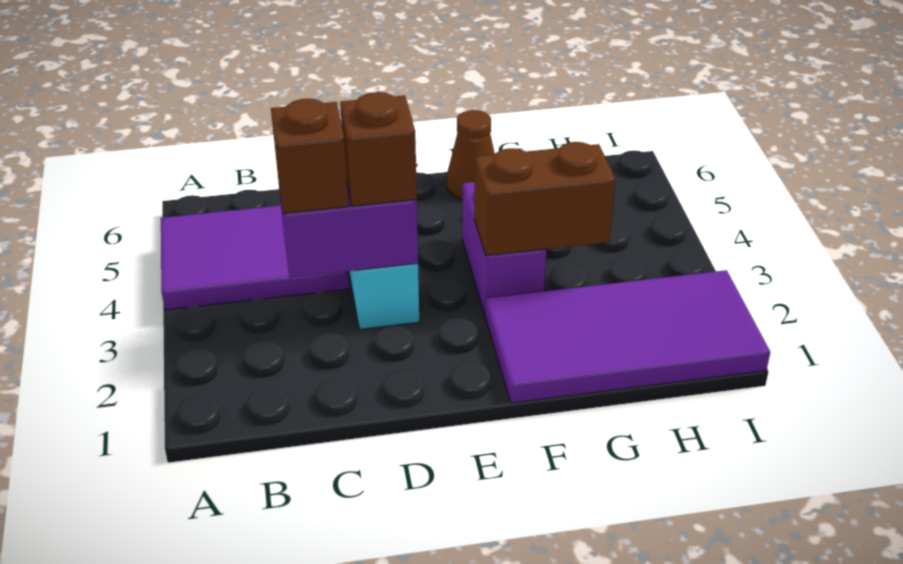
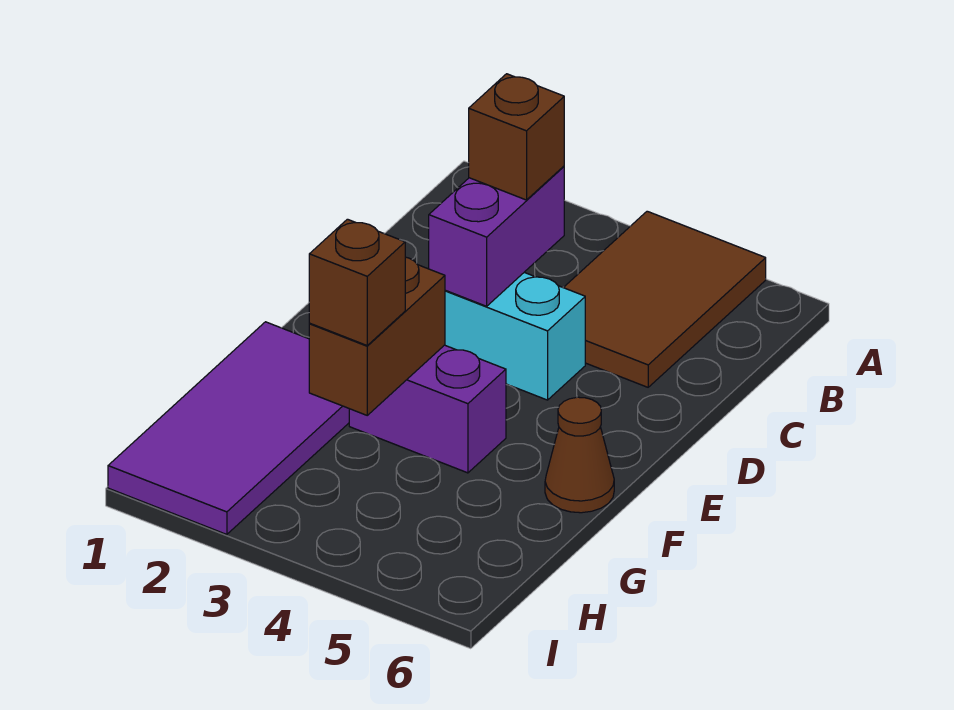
purple tile A4:C5 level 1 -> brown tile A4:C5 level 1
brown brick D3 level 3 -> brown brick G3 level 3

